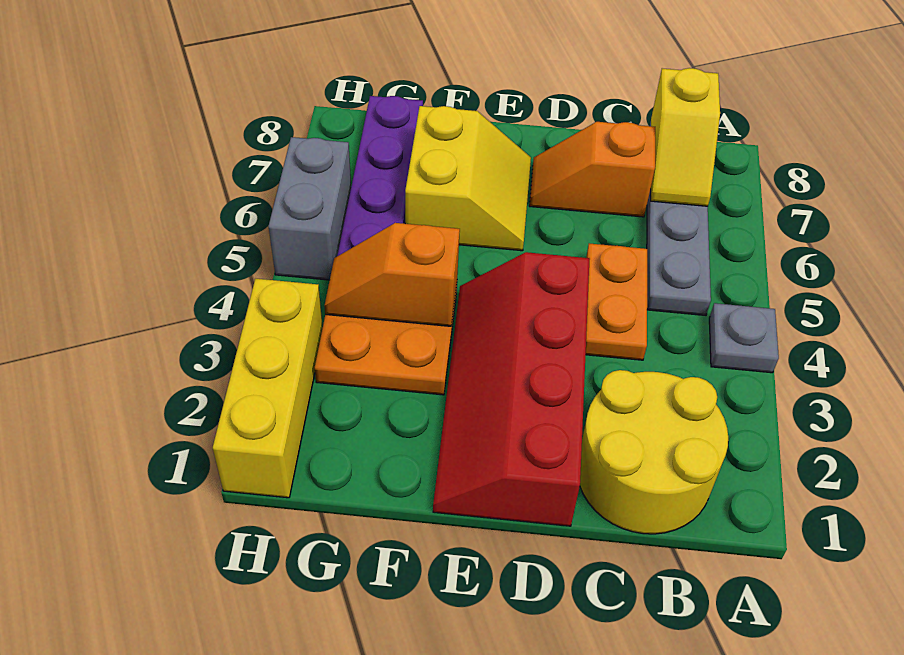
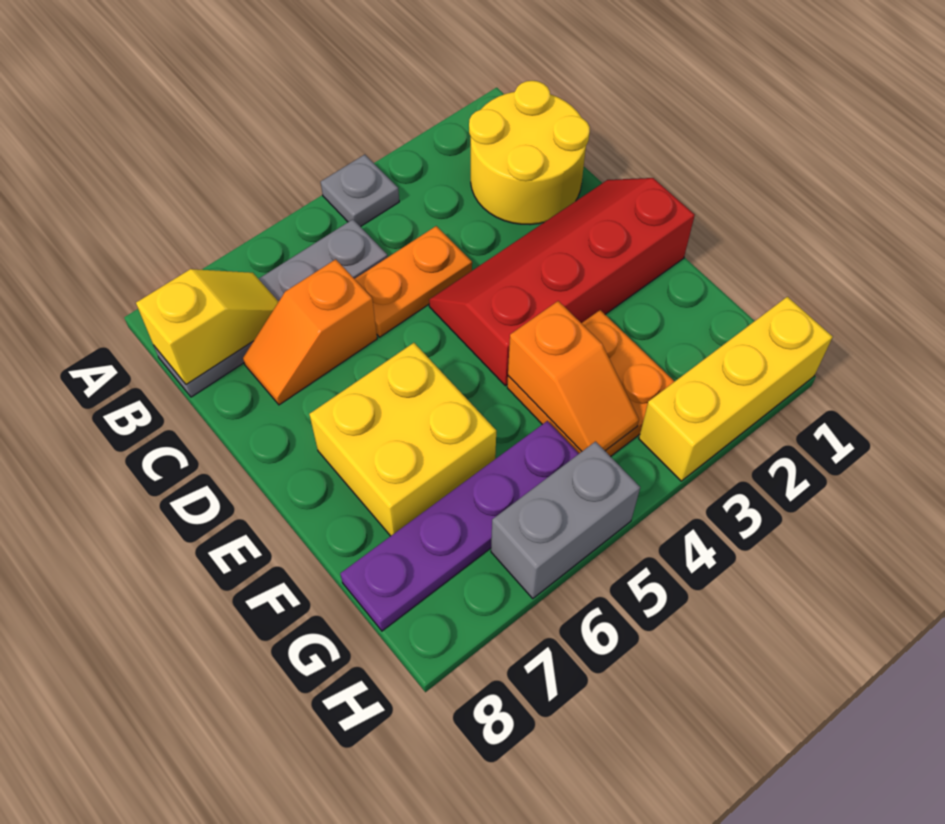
orange slope C7:D7 level 1 top C -> orange slope C6:C7 level 1 top 6
red slope D1:E4 level 1 top D -> red slope D1:E4 level 1 top E
yellow slope E6:F7 level 1 top F -> yellow brick E6:F7 level 1

